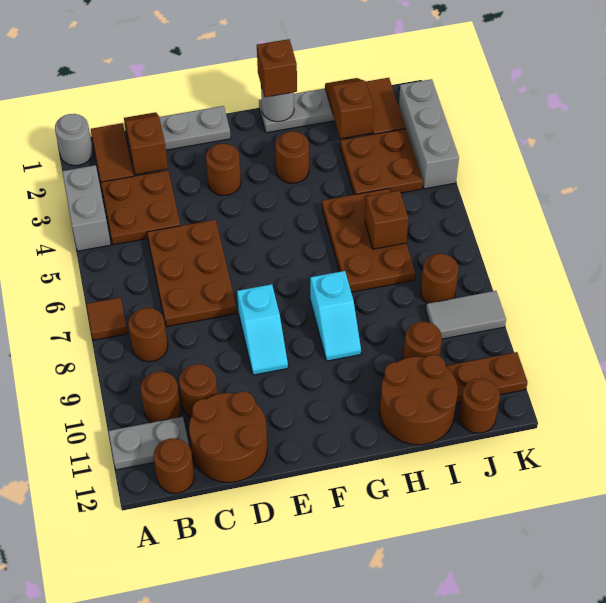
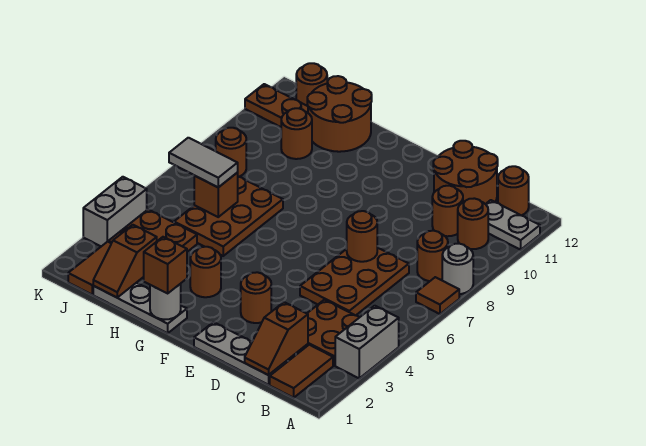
grey round brick A1 level 1 -> grey round brick A8 level 1
none -> brown round brick D7 level 2
cyan slope E8:E9 level 1 top 8 -> none
cyan slope G8:G9 level 1 top 8 -> none
grey tile J9:K9 level 1 -> grey tile I6:J6 level 3
grey brick K2:K4 level 1 -> grey brick K3:K4 level 1

